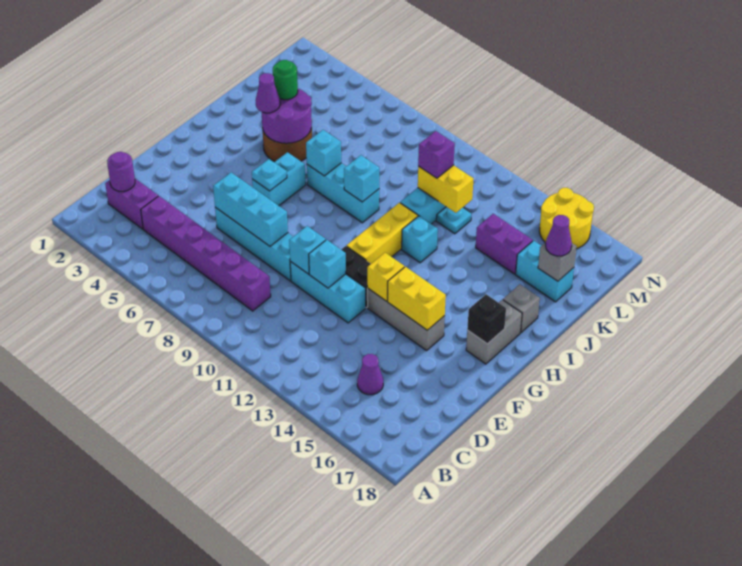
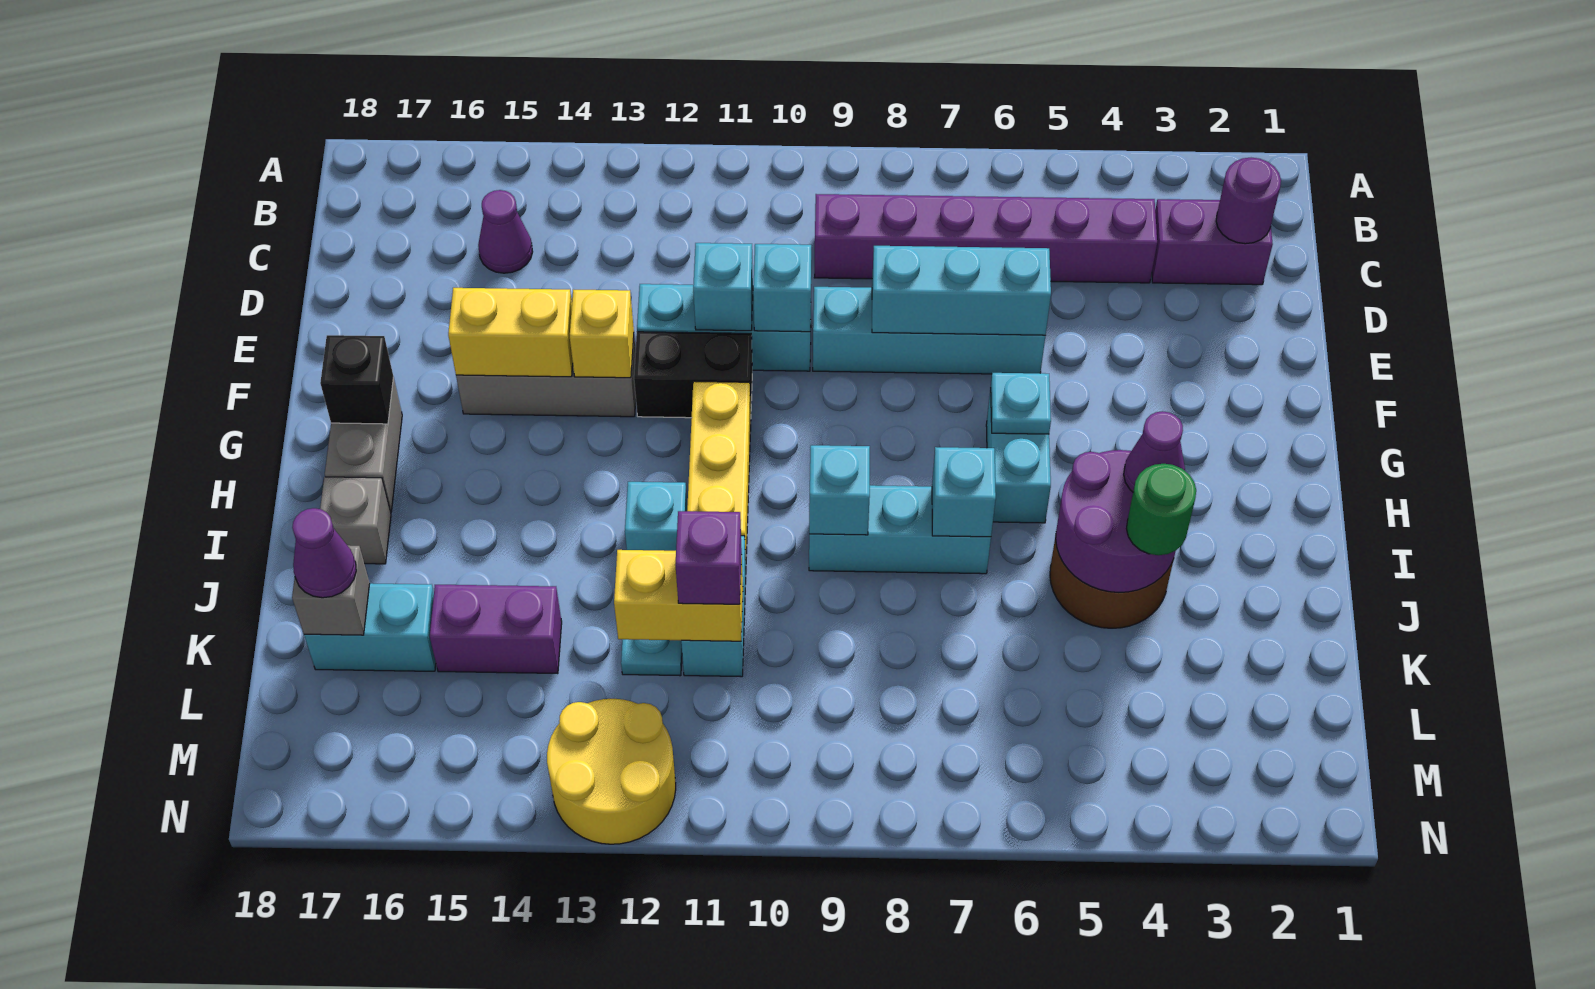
yellow round brick M15:N16 level 1 -> yellow round brick M12:N13 level 1

